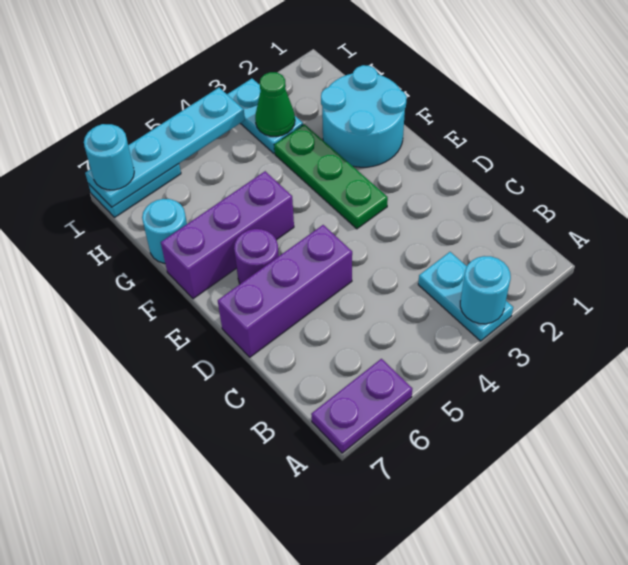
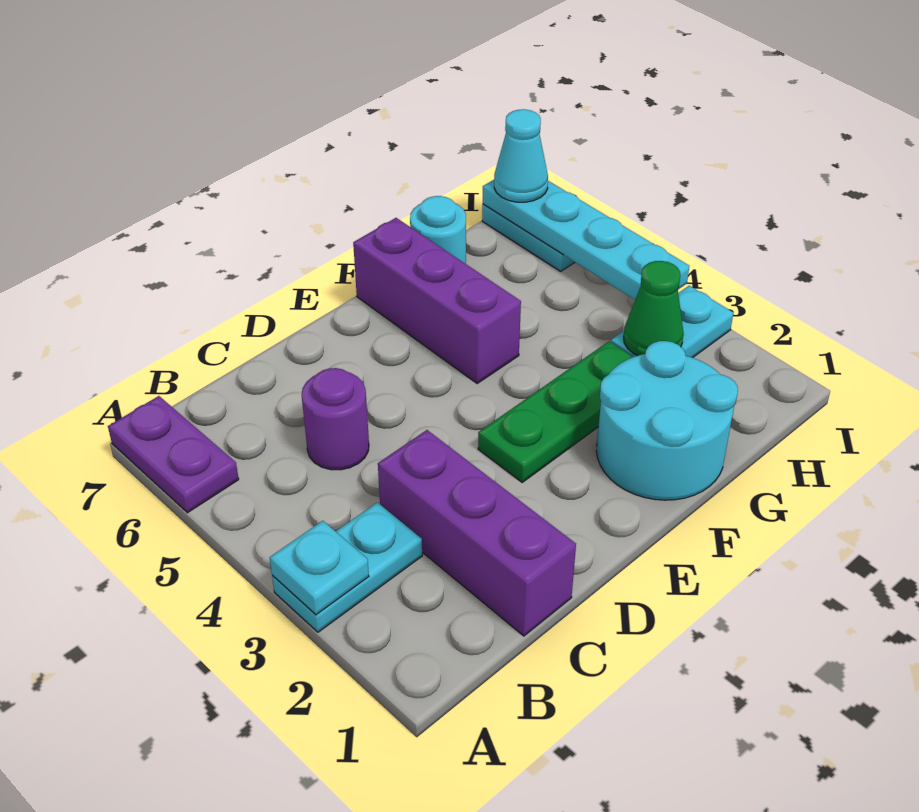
cyan round brick A3 level 2 -> cyan plate A3 level 2
purple brick D5:D7 level 1 -> purple brick C1:C3 level 1
purple round brick E6 level 1 -> purple round brick C5 level 1
cyan round brick I7 level 3 -> cyan cone I7 level 3

